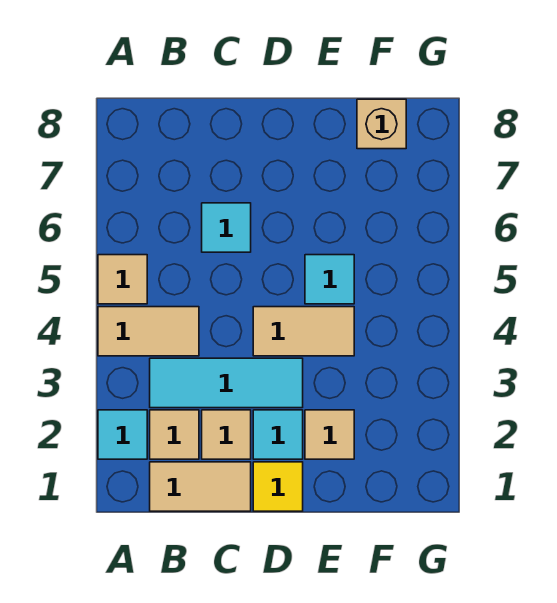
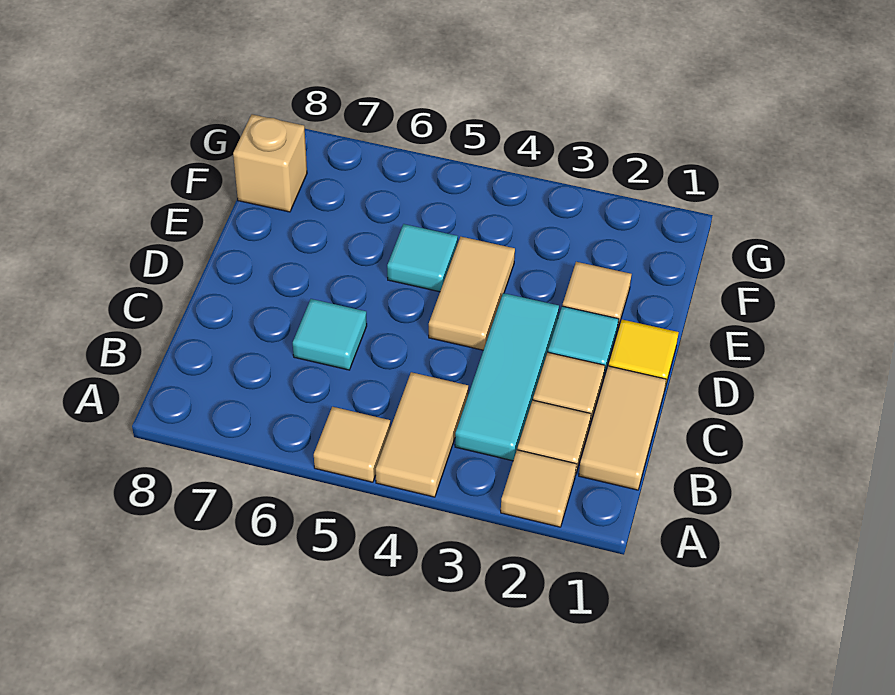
cyan tile A2 level 1 -> tan tile A2 level 1

